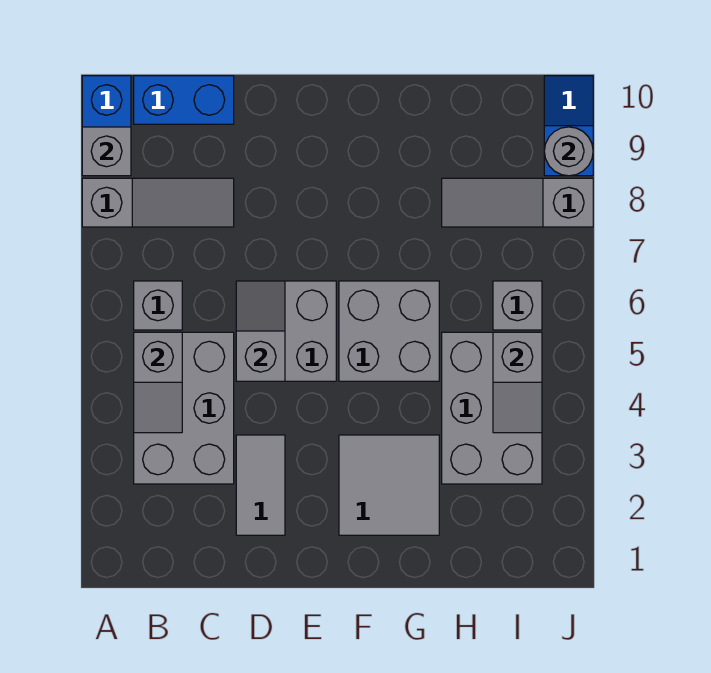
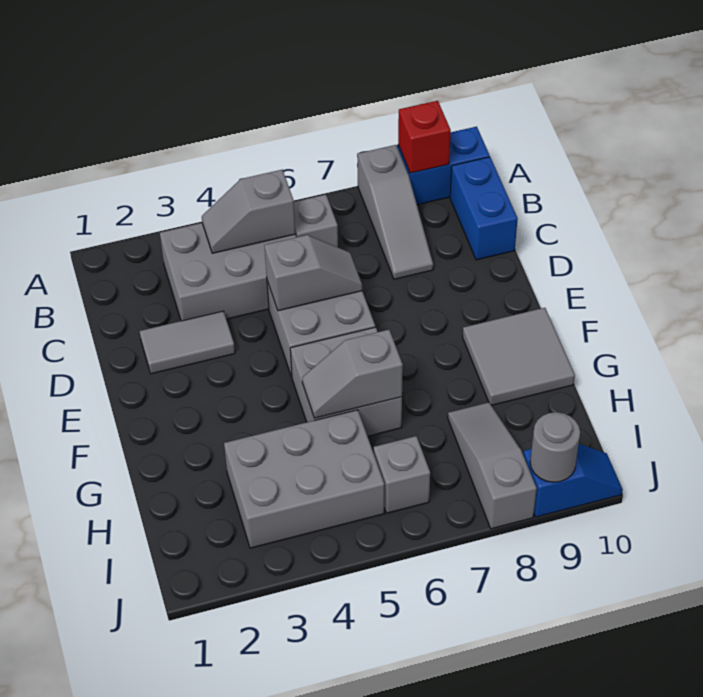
grey brick A9 level 2 -> red brick A9 level 2
grey tile F2:G3 level 1 -> grey tile F9:G10 level 1
grey slope I4:I5 level 2 top 5 -> grey slope G5:G6 level 2 top 6

